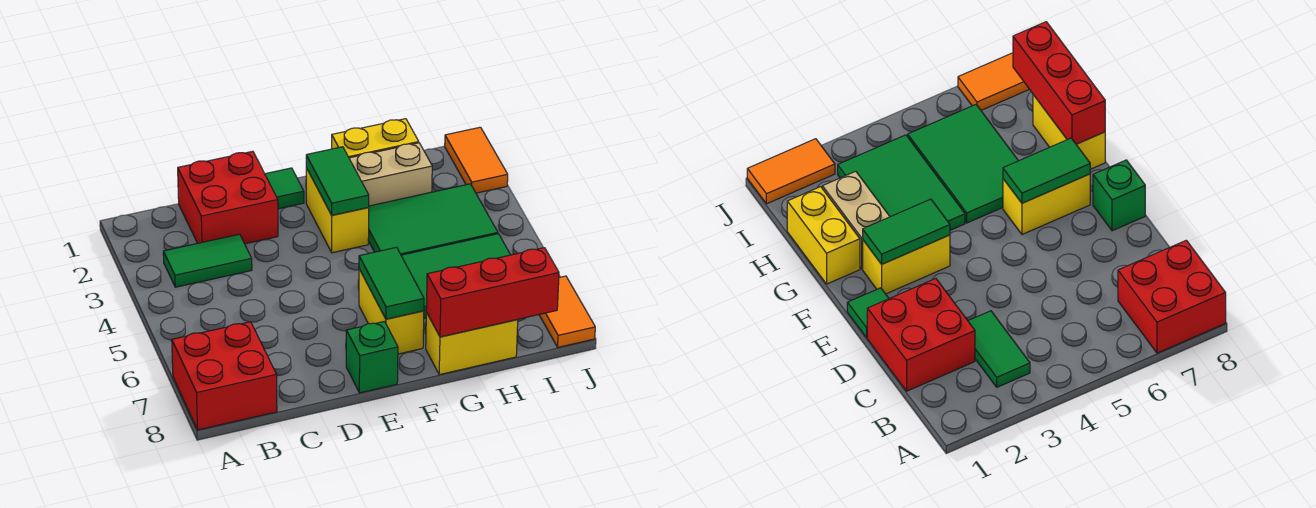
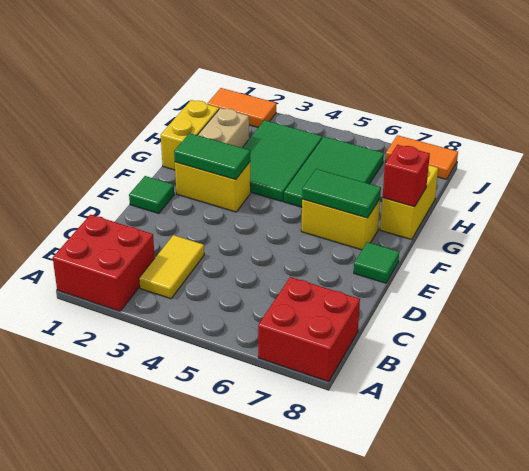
green tile B3:C3 level 1 -> yellow tile B3:C3 level 1
red brick C1:D2 level 1 -> red brick A1:B2 level 1
green brick E8 level 1 -> green tile E8 level 1
red brick G8:I8 level 2 -> red brick G8 level 2

